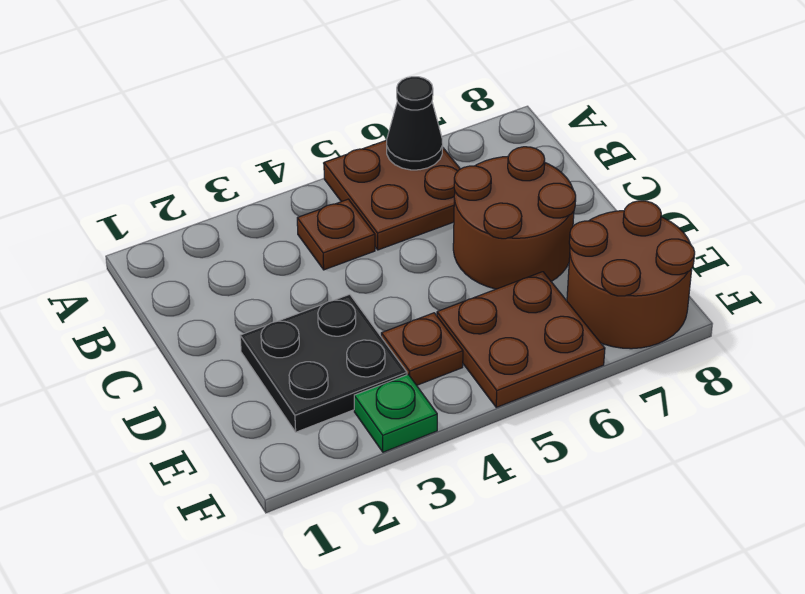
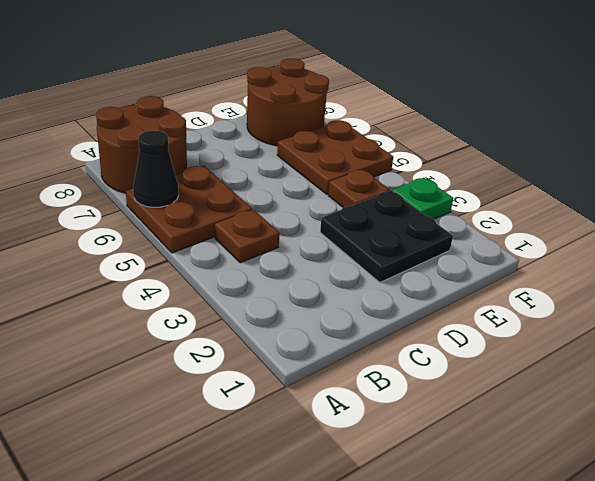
brown round brick C6:D7 level 1 -> brown round brick A7:B8 level 1

